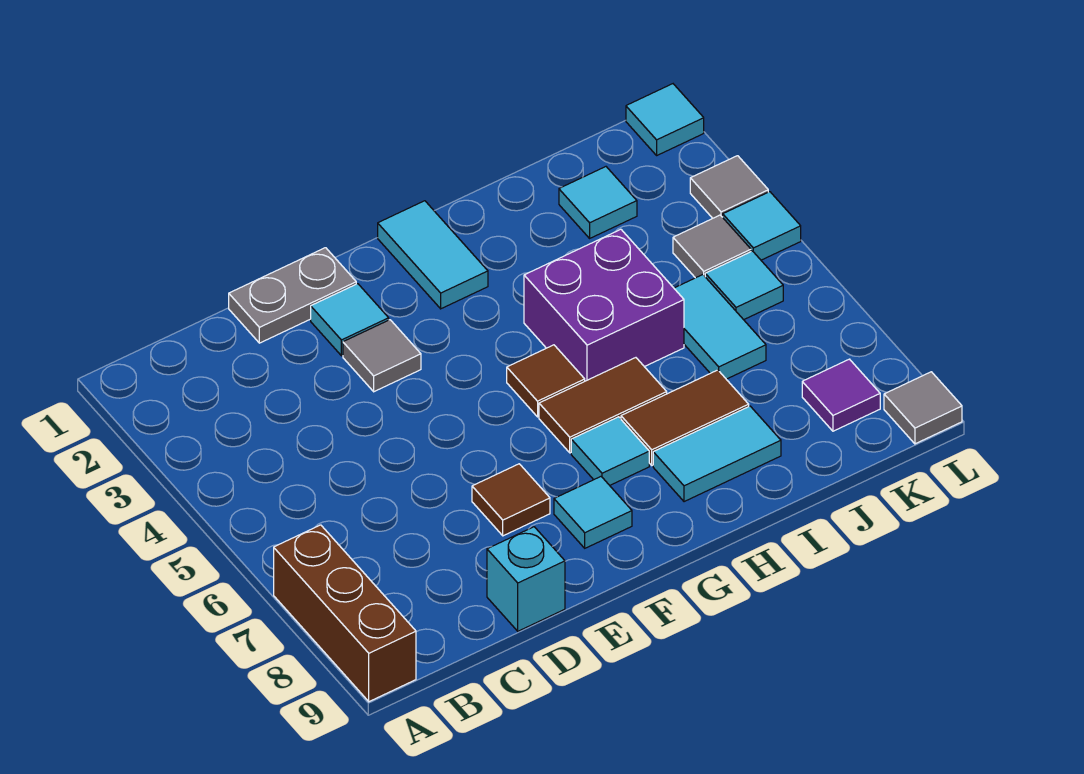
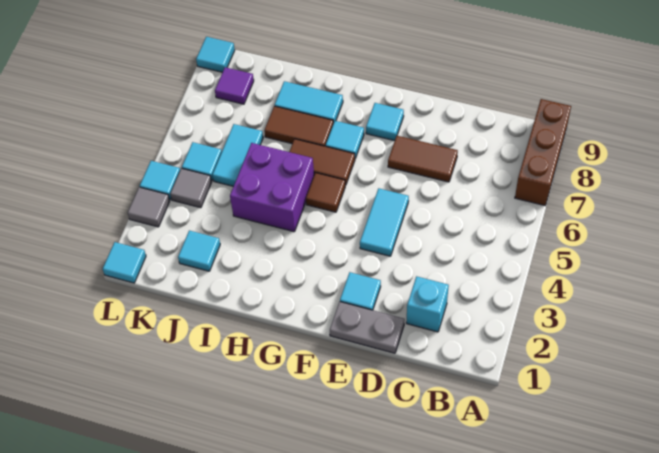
cyan brick D9 level 1 -> cyan brick C2 level 1
grey tile E3 level 1 -> none
brown tile E7 level 1 -> brown tile D7:E7 level 1
cyan tile G1:G2 level 1 -> cyan tile E4:E5 level 1
grey tile L9 level 1 -> cyan tile L9 level 1

